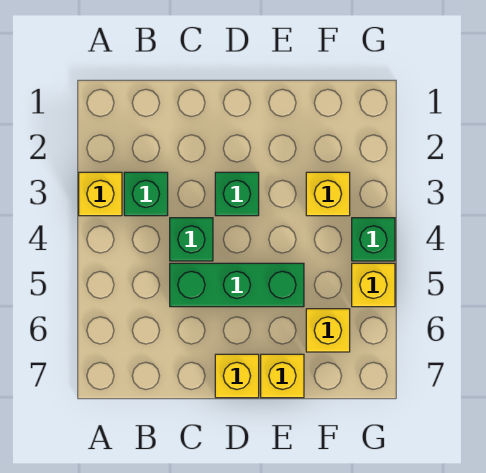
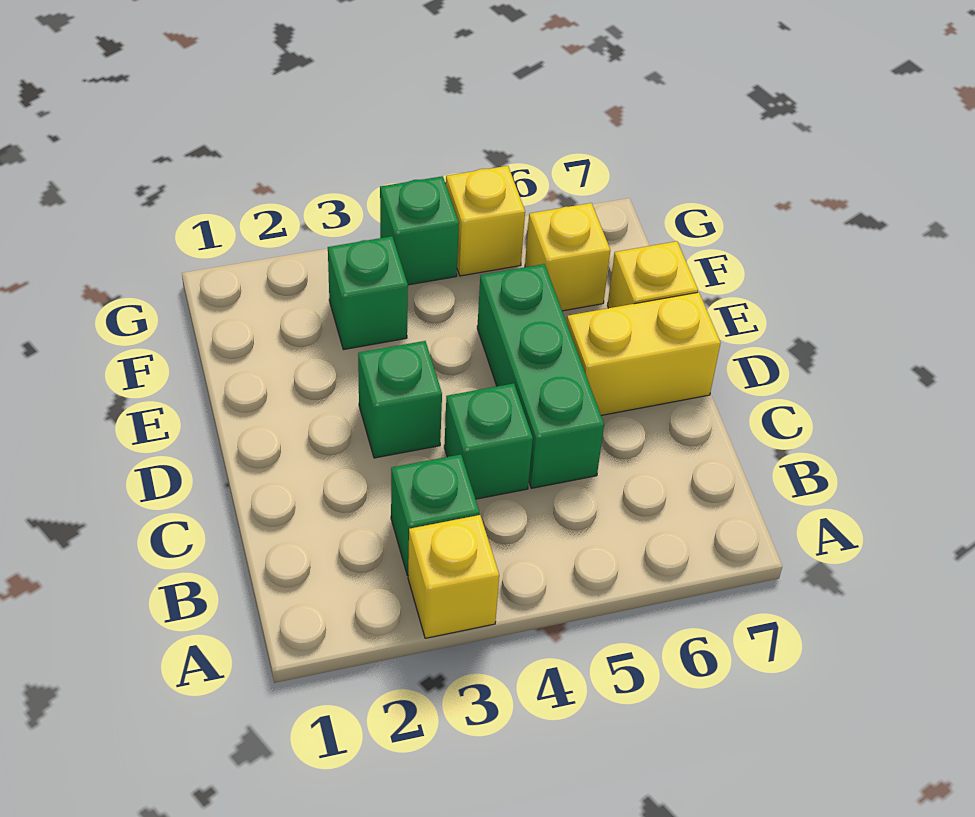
yellow brick D7 level 1 -> yellow brick D6:D7 level 1
yellow brick F3 level 1 -> green brick F3 level 1

